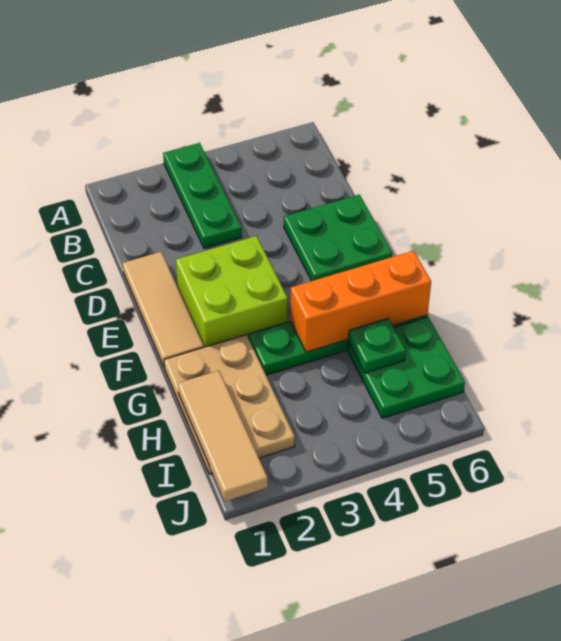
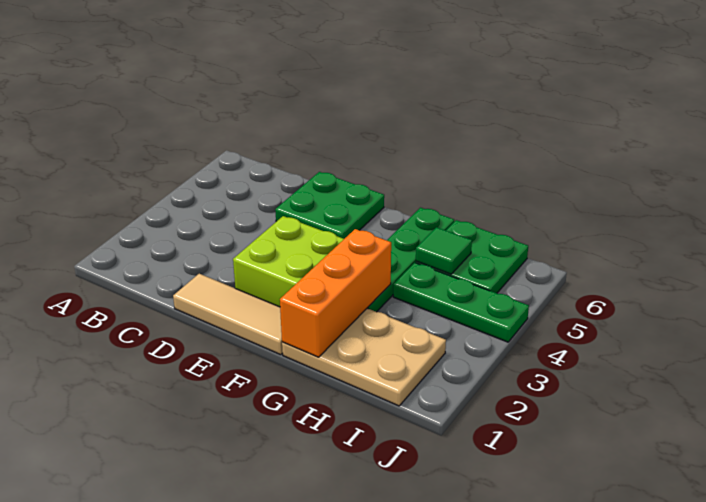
green plate A3:C3 level 1 -> green plate H4:J4 level 1
orange brick G4:G6 level 2 -> orange brick G1:G3 level 2
tan tile H1:J1 level 2 -> none
green plate H5 level 2 -> green tile H5 level 2

